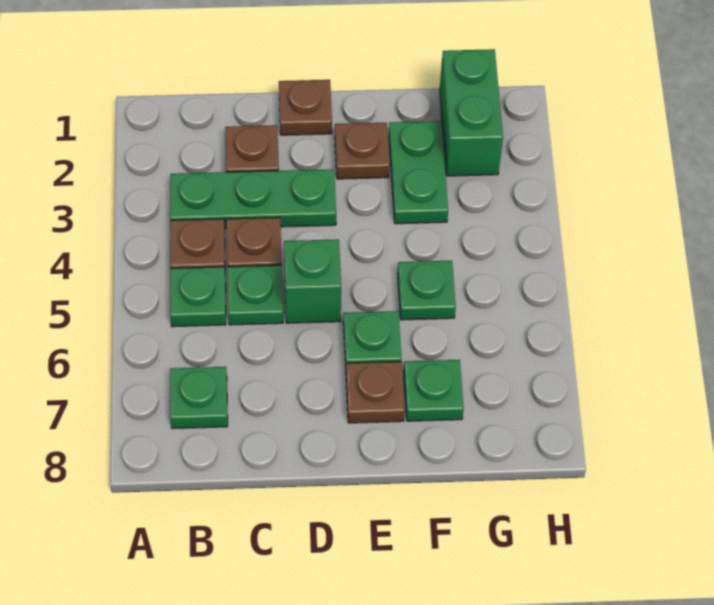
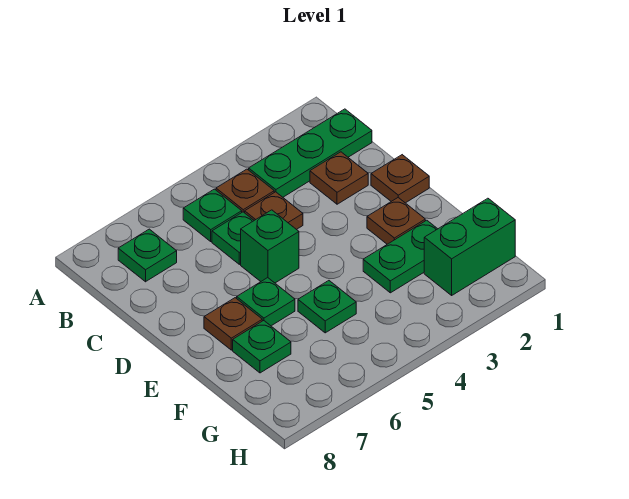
green plate B3:D3 level 1 -> green plate B1:B3 level 1

